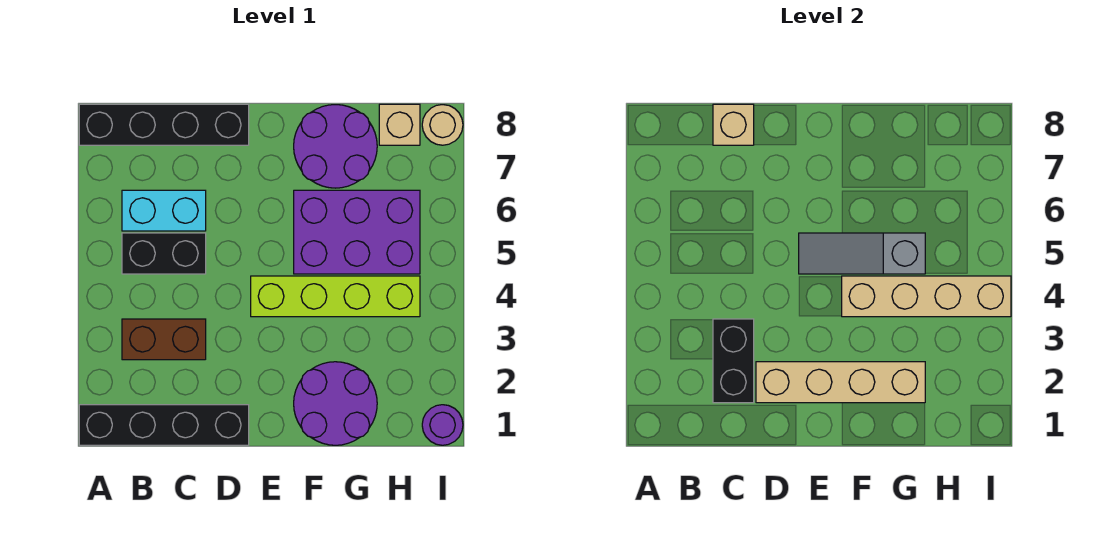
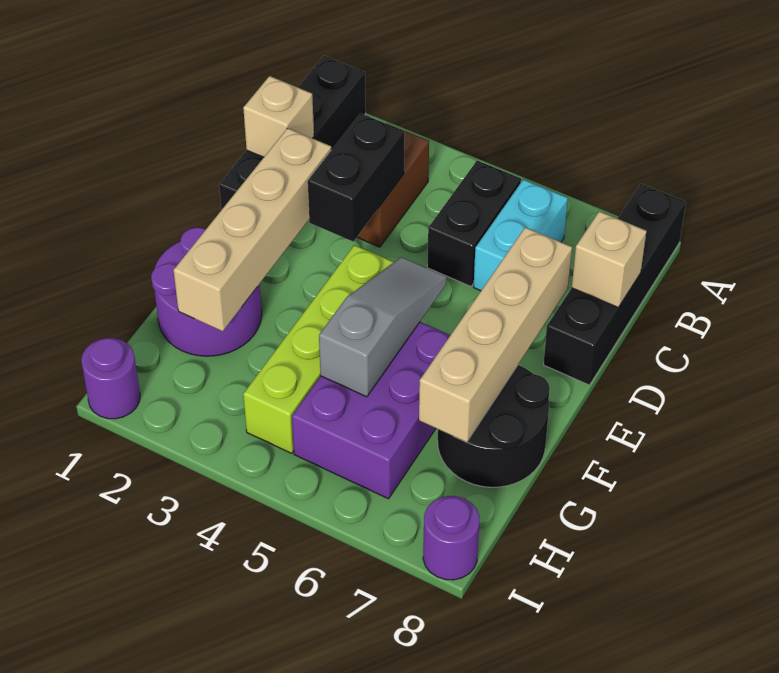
black brick C2:C3 level 2 -> black brick C3:D3 level 2
tan brick F4:I4 level 2 -> tan brick D7:G7 level 2
purple round brick F7:G8 level 1 -> black round brick F7:G8 level 1
tan brick H8 level 1 -> tan brick C1 level 2
tan round brick I8 level 1 -> purple round brick I8 level 1

